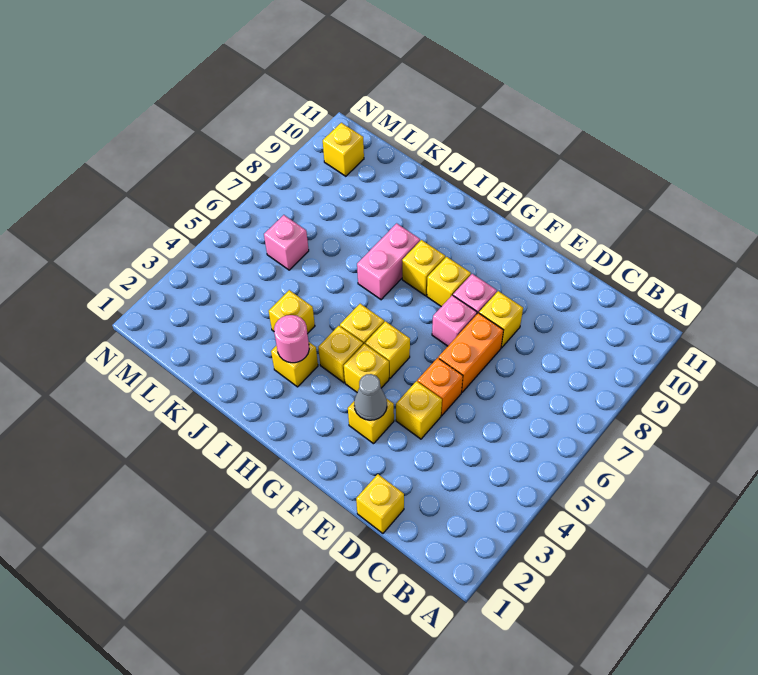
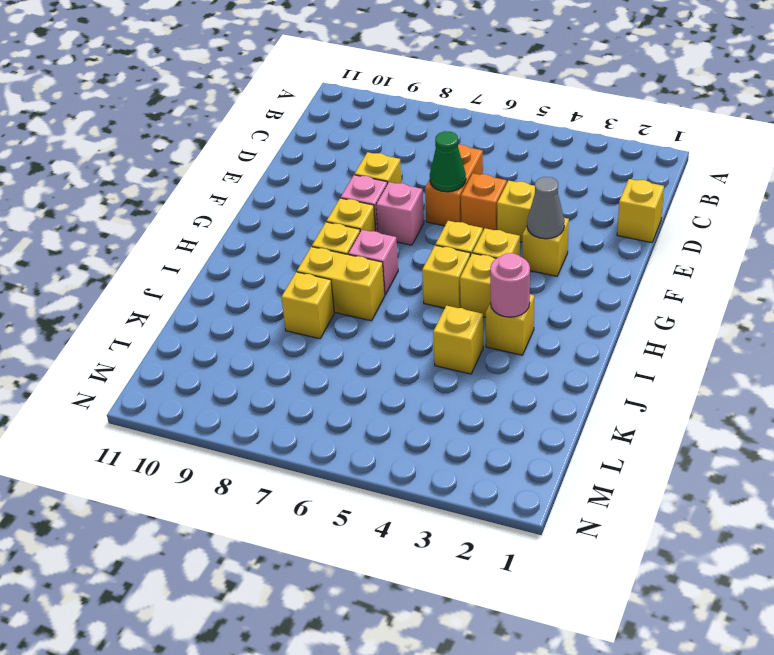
orange brick E6:E7 level 1 -> orange brick D6:E6 level 1
none -> green cone E6 level 2
pink brick I7:I8 level 1 -> yellow brick I7:I8 level 1
pink brick L6 level 1 -> pink brick H7 level 1
yellow brick M10 level 1 -> yellow brick J8 level 1

